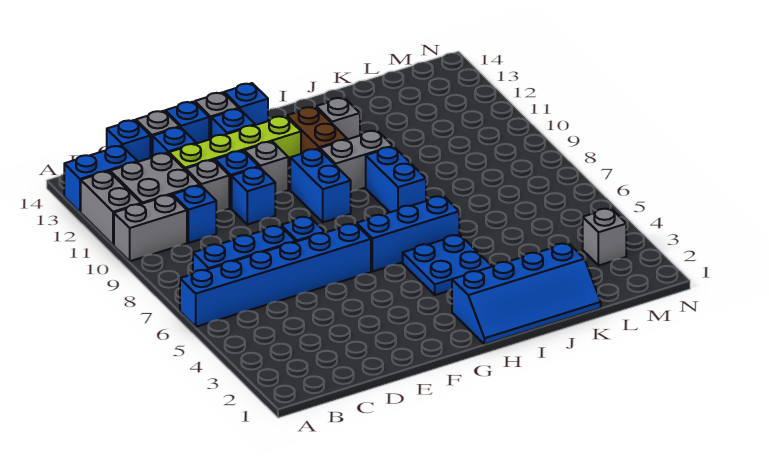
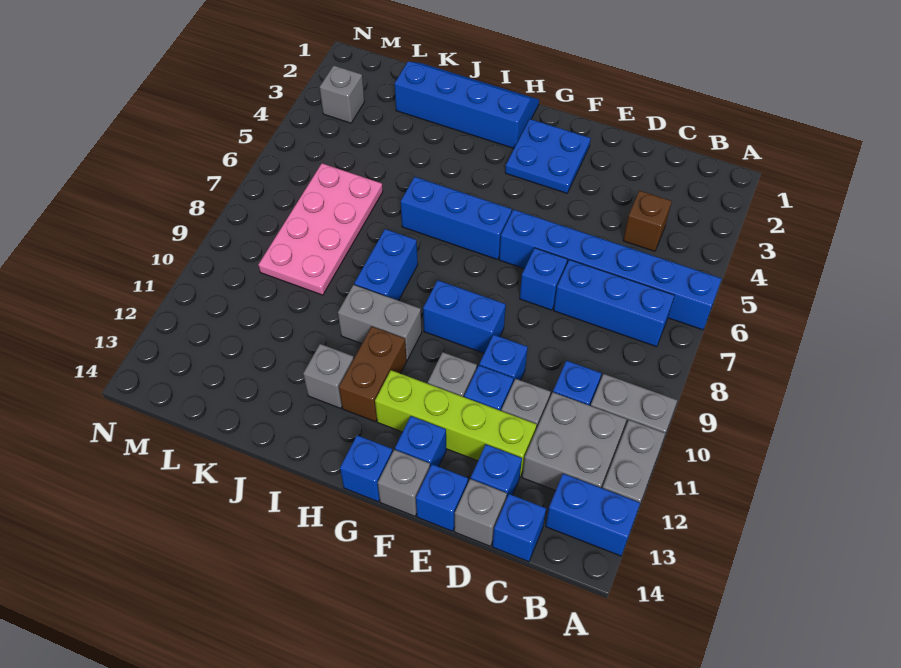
none -> brown brick C4 level 1
blue brick G9:G10 level 1 -> blue brick F9:G9 level 1
blue plate H4:I5 level 1 -> blue plate F2:G3 level 1
none -> pink plate K6:L9 level 1

